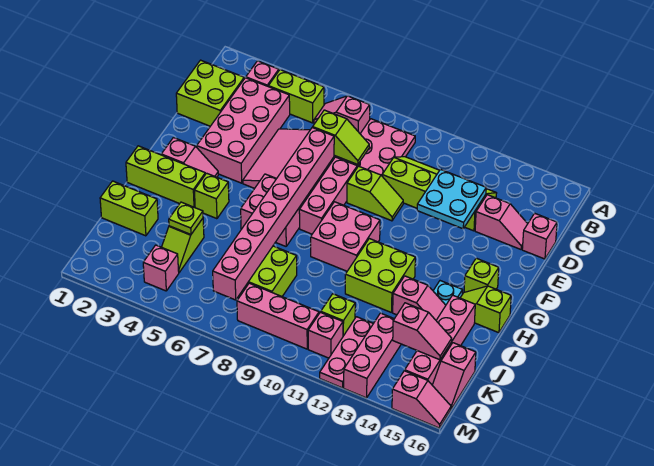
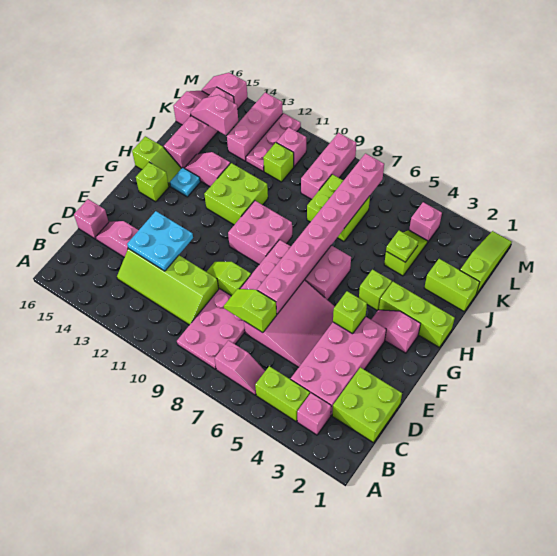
none -> lime brick F4 level 2
none -> lime slope K1:M1 level 1 top K
pink brick L8:L10 level 1 -> pink brick K9:M9 level 1

